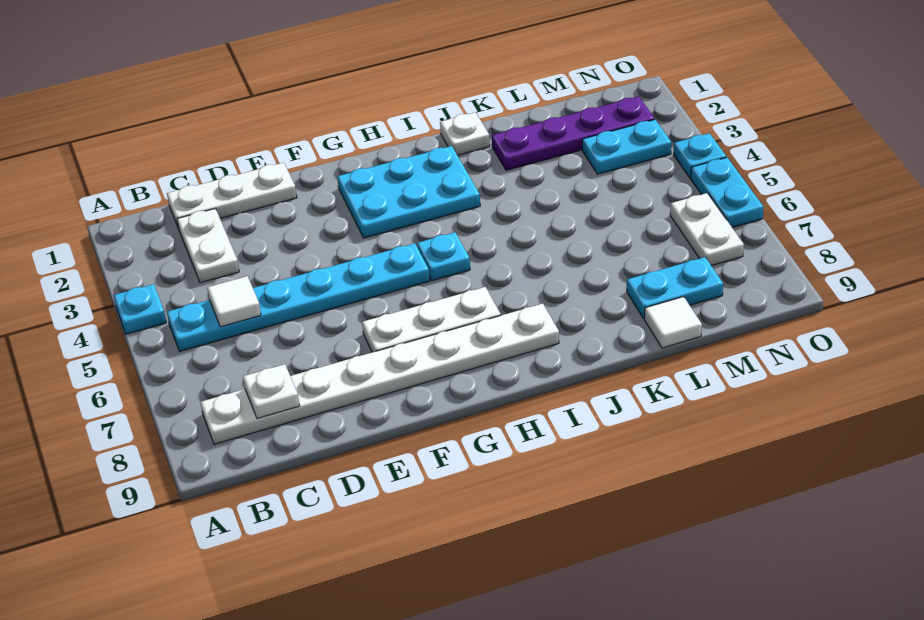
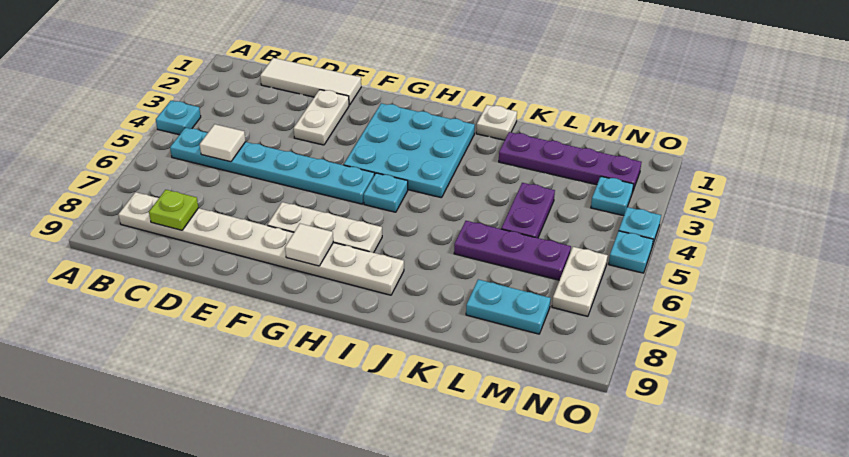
white plate C1:E1 level 1 -> white tile C1:E1 level 1
white plate C2:C3 level 1 -> white plate E2:E3 level 1
white plate C8 level 2 -> lime plate C8 level 2
cyan plate G2:I3 level 1 -> cyan plate G2:I4 level 1
none -> purple plate K6:M6 level 1
none -> purple plate L4:L5 level 1
white tile L9 level 1 -> white tile G8 level 2
cyan plate M3:N3 level 1 -> cyan plate N3 level 1
cyan plate O5:O6 level 1 -> cyan plate O5 level 1

